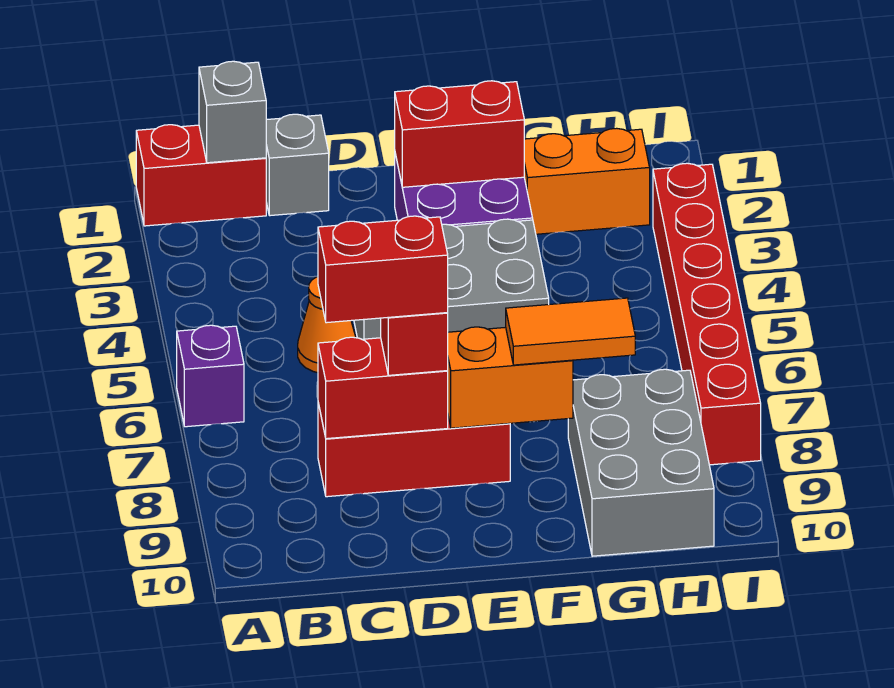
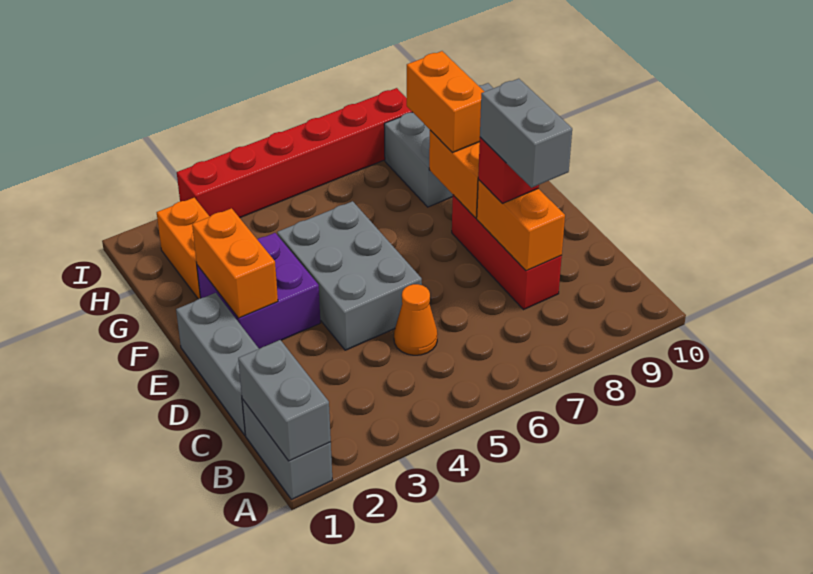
red brick A1:B1 level 1 -> grey brick A1:B1 level 1
purple brick A6 level 1 -> none
grey brick B1 level 2 -> grey brick A1:B1 level 2
grey brick C1 level 1 -> grey brick C1:E1 level 1
red brick C8:D8 level 2 -> orange brick C8:D8 level 2
red brick C8:D8 level 4 -> grey brick C8:D8 level 4
red brick E2:F2 level 2 -> orange brick E2:F2 level 2
orange tile F8:G8 level 3 -> orange brick F8:G8 level 3

